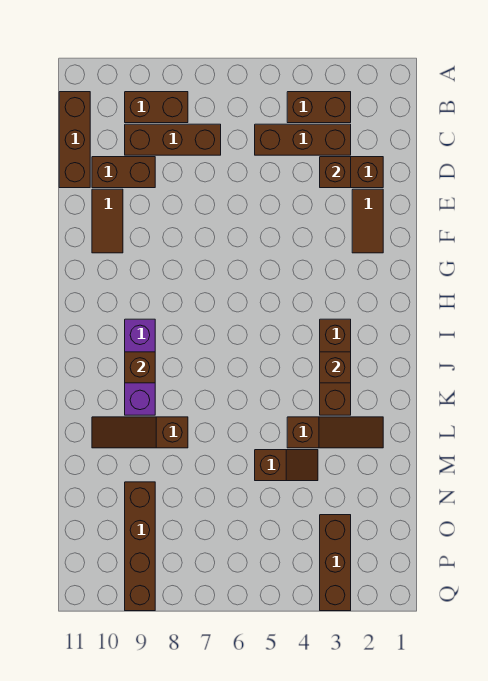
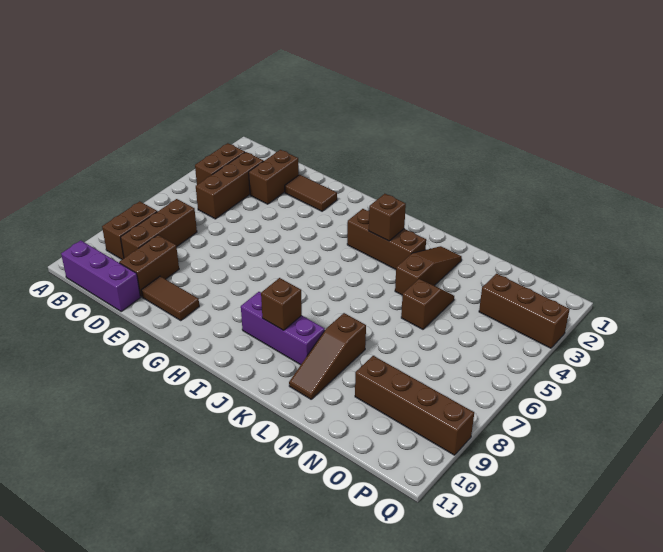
brown brick B11:D11 level 1 -> purple brick B11:D11 level 1
brown brick D3 level 2 -> none

